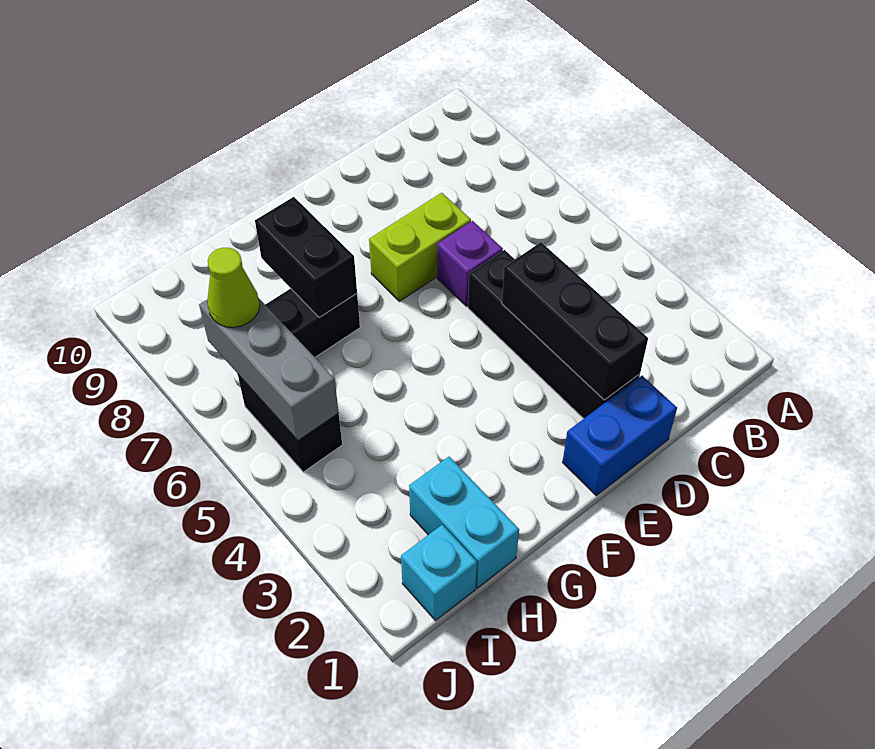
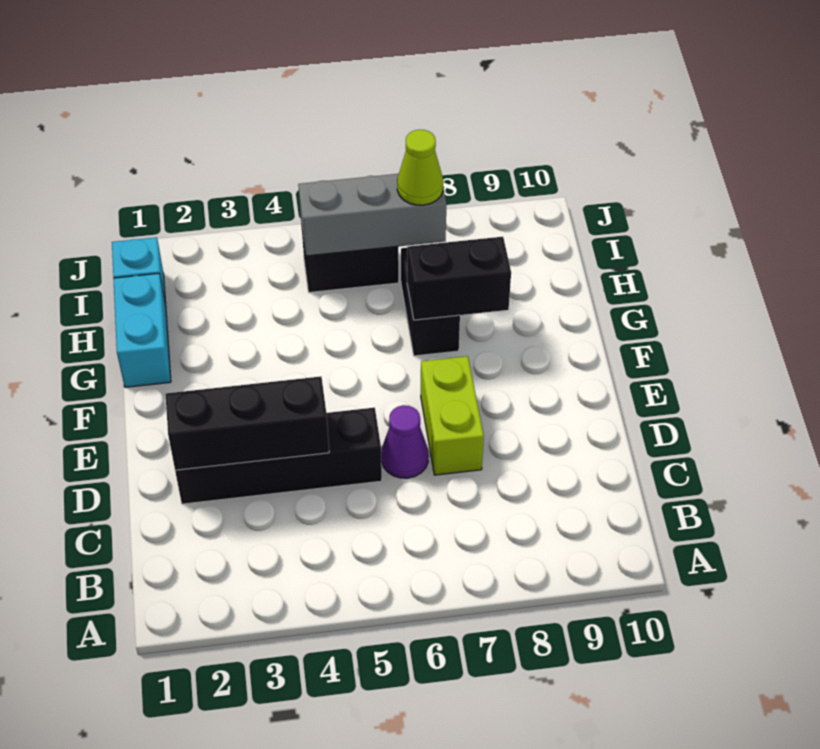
blue brick D1:E1 level 1 -> none
purple brick D6 level 1 -> purple cone D6 level 1
cyan brick H1:H2 level 1 -> cyan brick G1:H1 level 1

